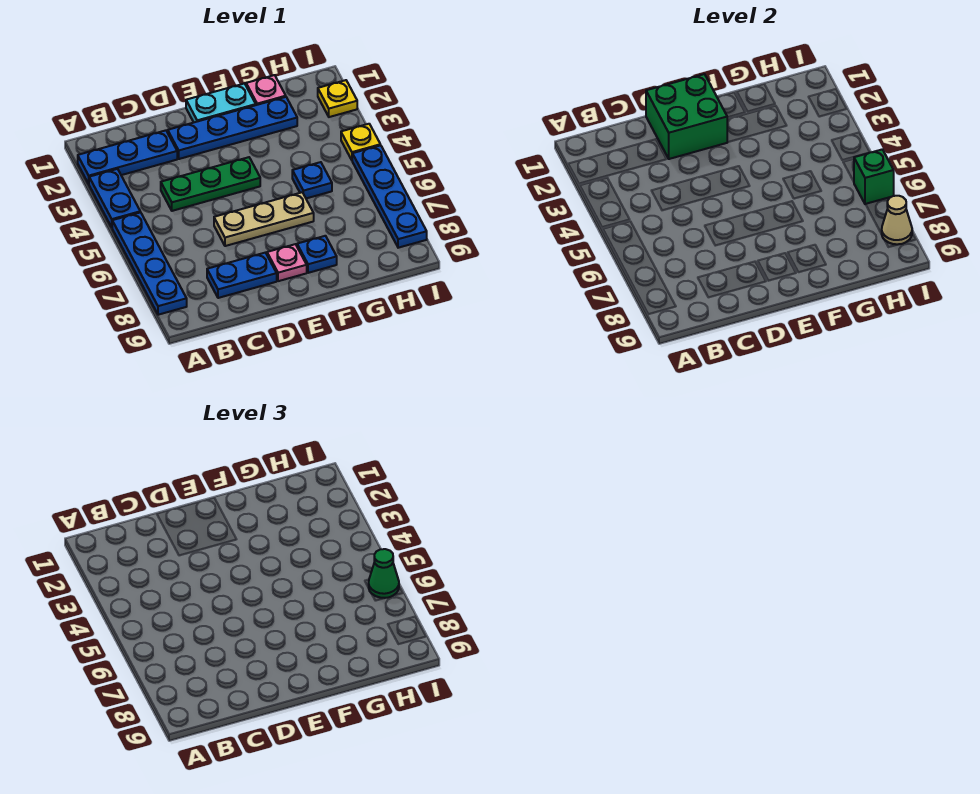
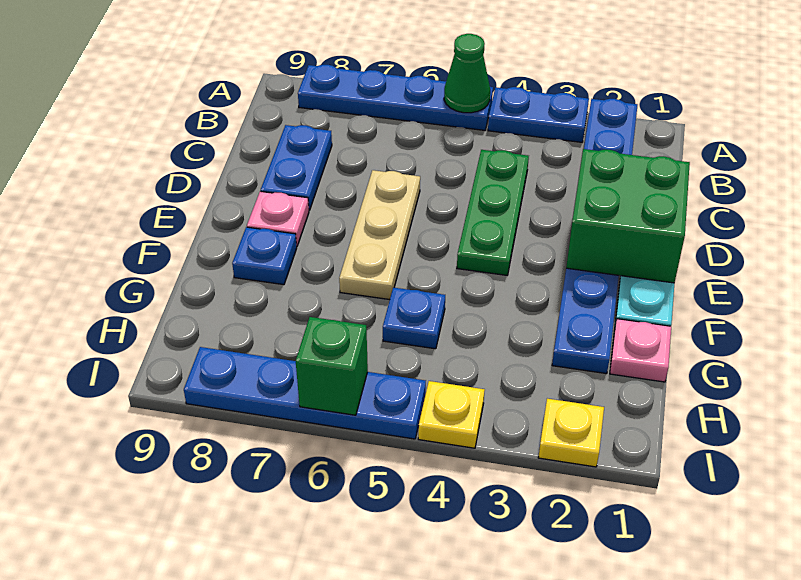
green cone I6 level 3 -> green cone A5 level 2
tan cone I8 level 2 -> none

